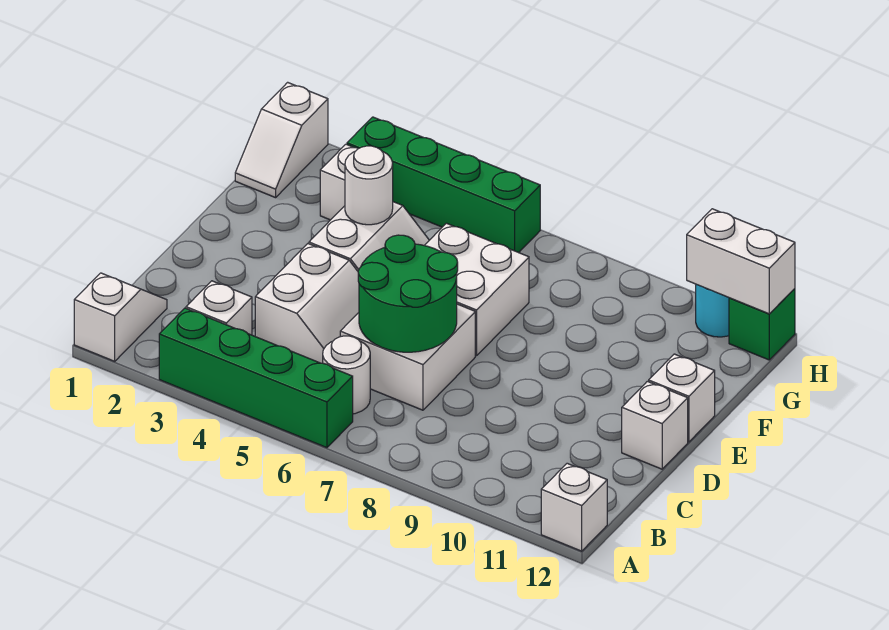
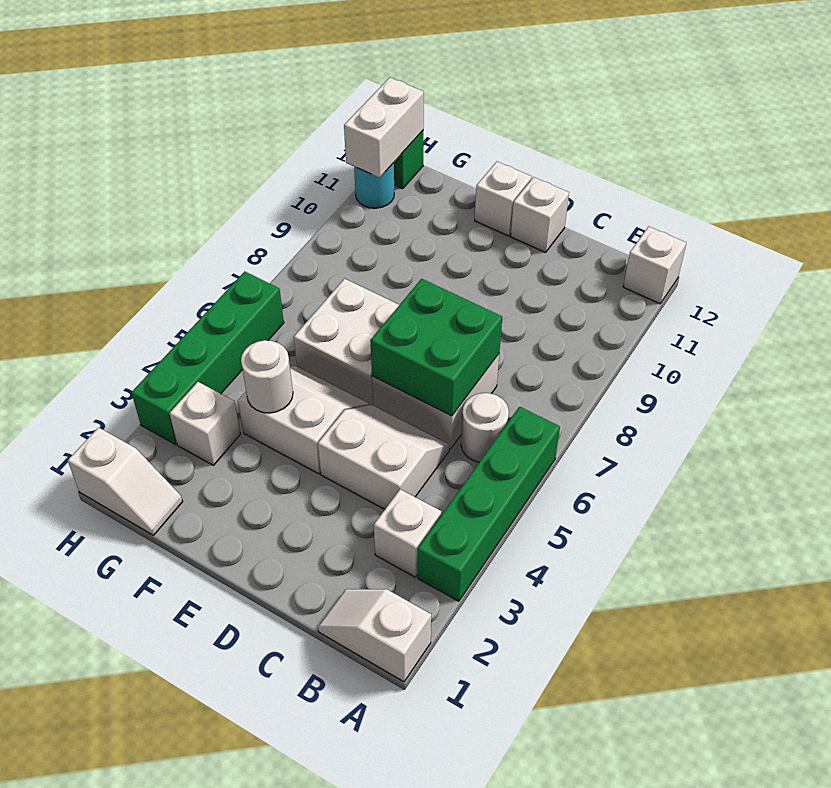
green round brick C6:D7 level 2 -> green brick C6:D7 level 2

